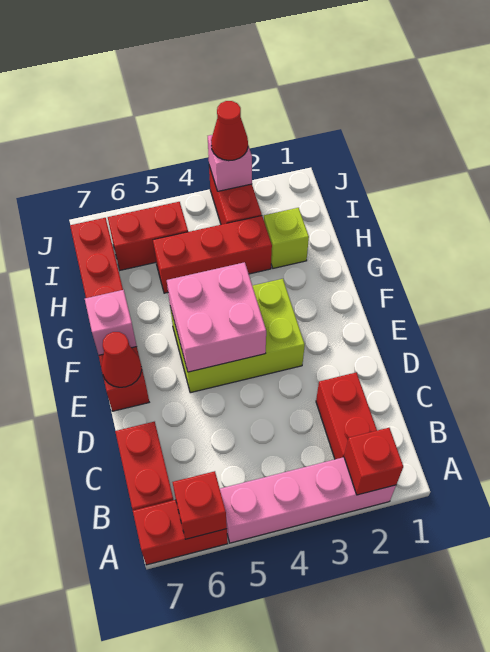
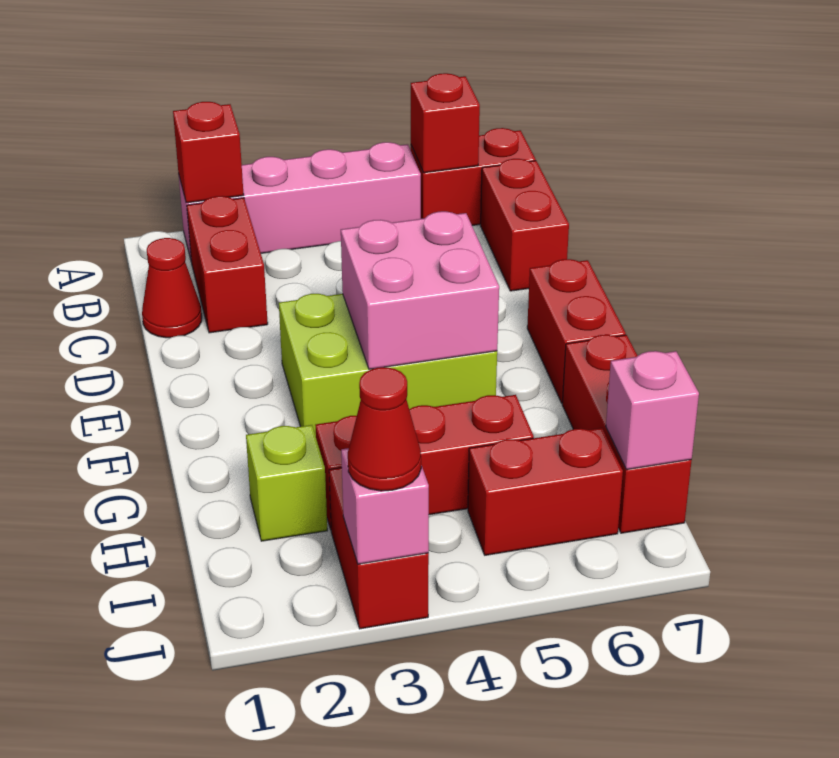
red cone E7 level 2 -> red cone C1 level 1
pink brick F7 level 2 -> pink brick I7 level 2

